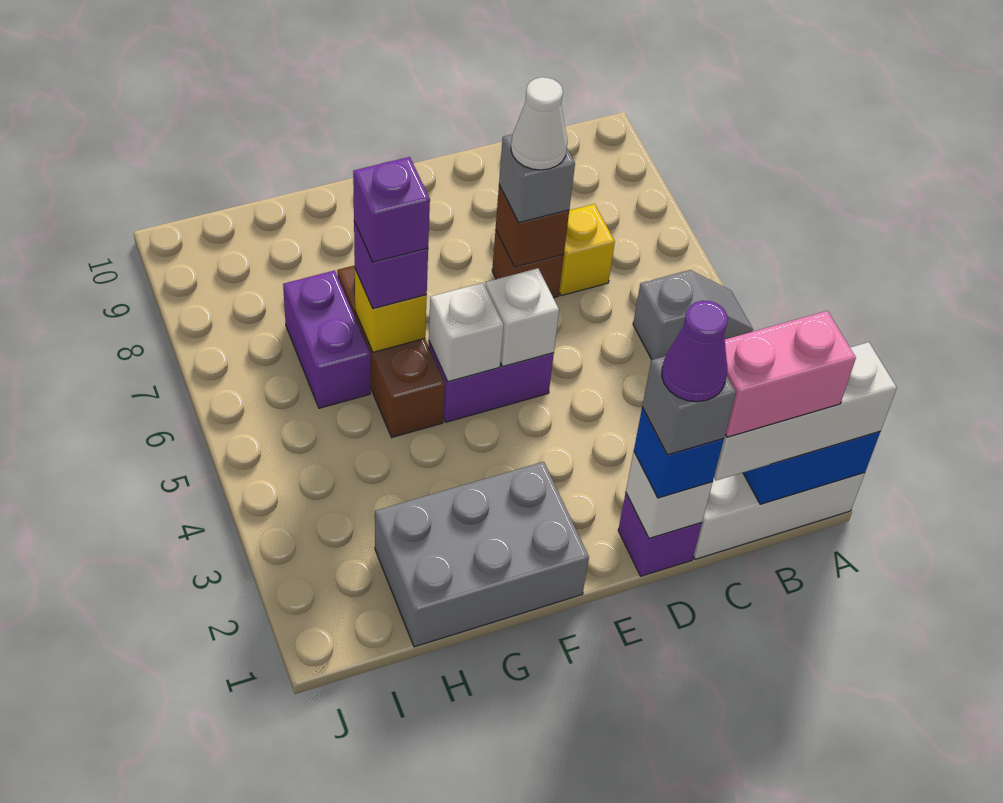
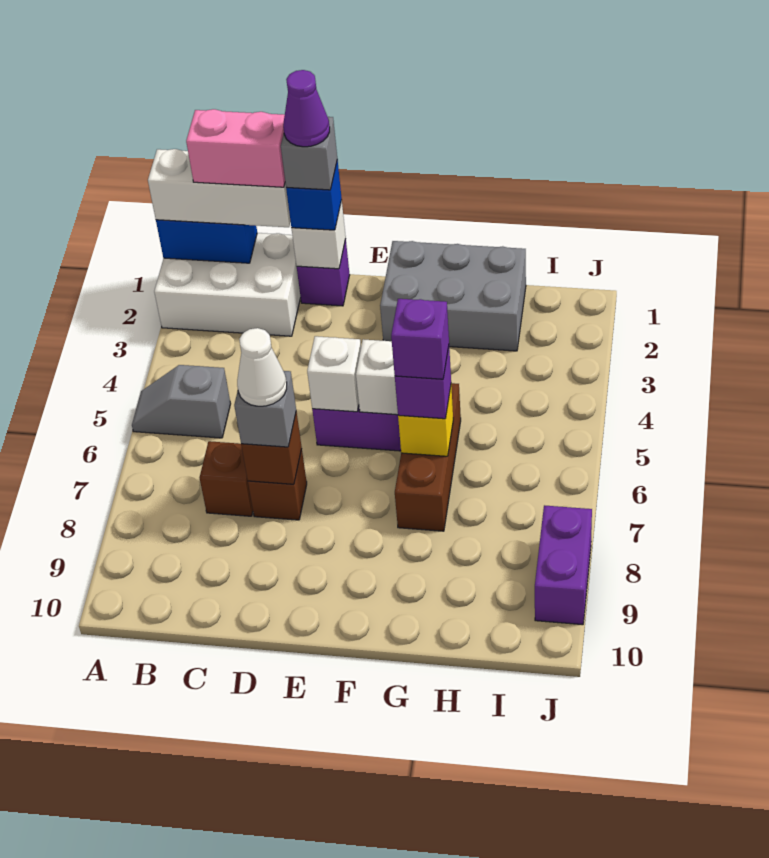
yellow brick C7 level 1 -> brown brick C7 level 1
purple brick H6:H7 level 1 -> purple brick J8:J9 level 1

